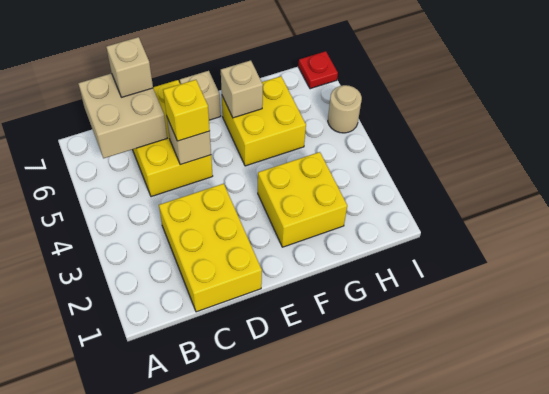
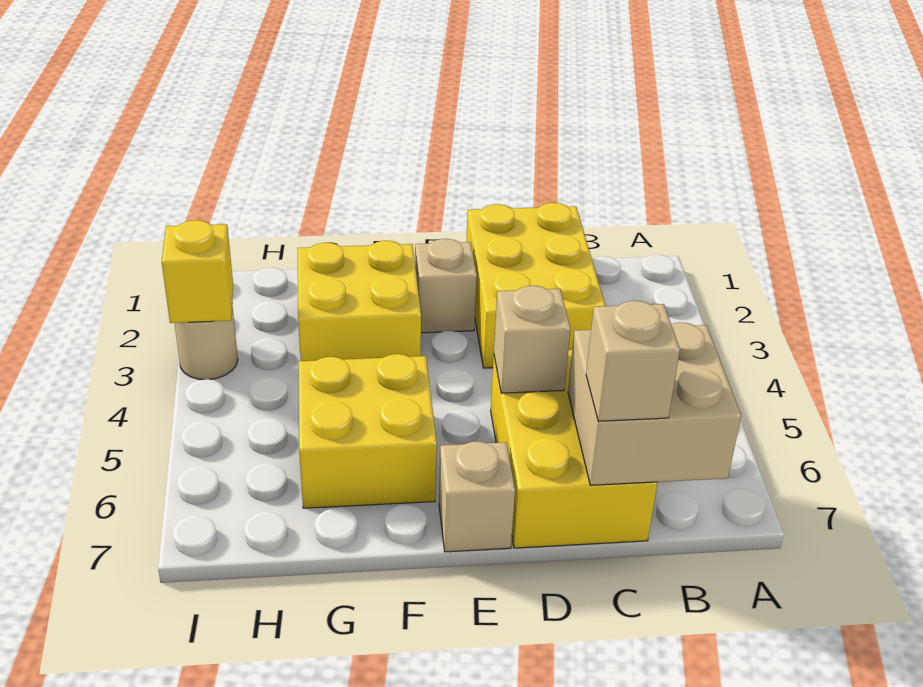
yellow brick D5 level 3 -> yellow brick I3 level 2
tan brick F6 level 2 -> tan brick E2 level 1
tan round brick I5 level 1 -> tan round brick I3 level 1
red plate I7 level 1 -> none

